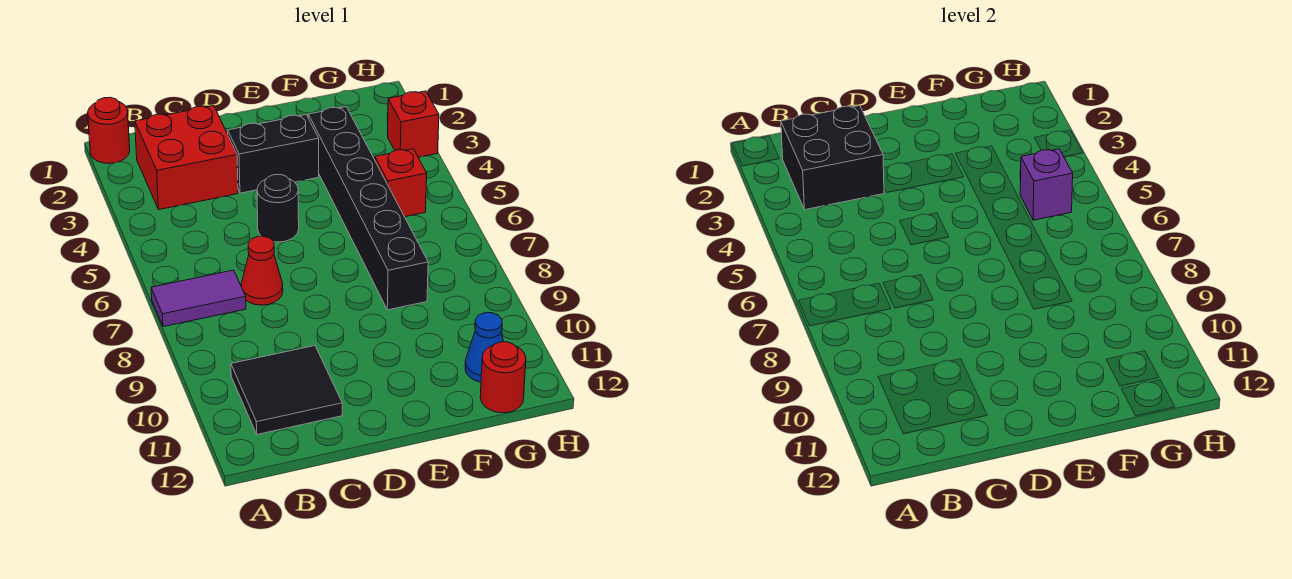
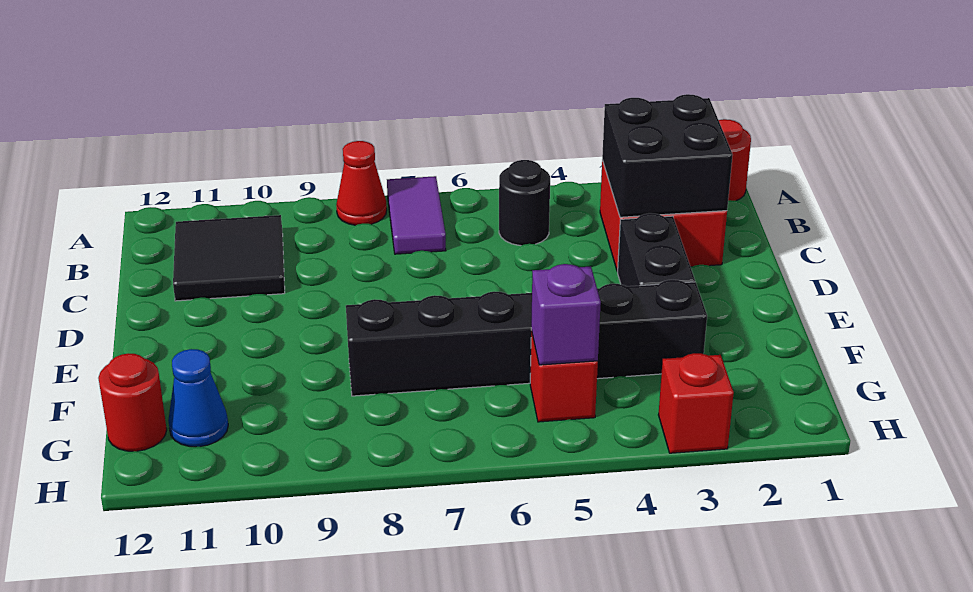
red cone C7 level 1 -> red cone A8 level 1
black round brick D5 level 1 -> black round brick B5 level 1

